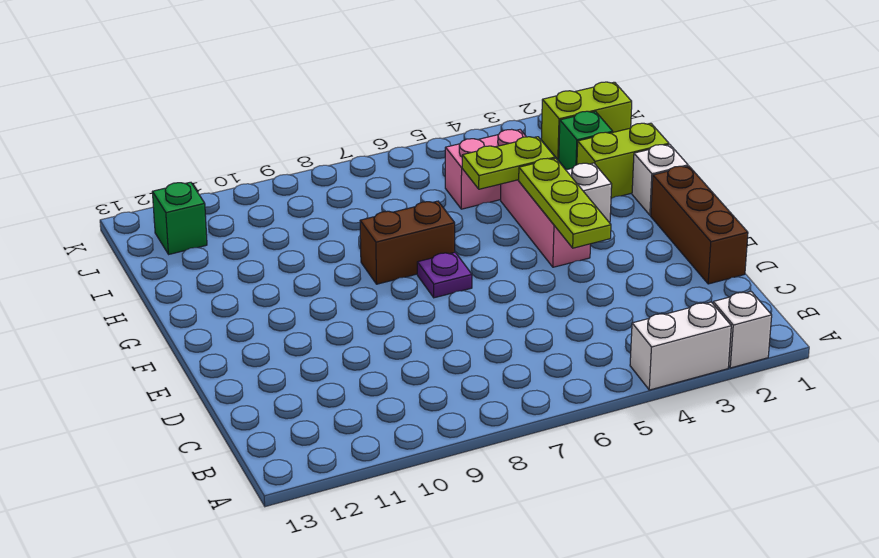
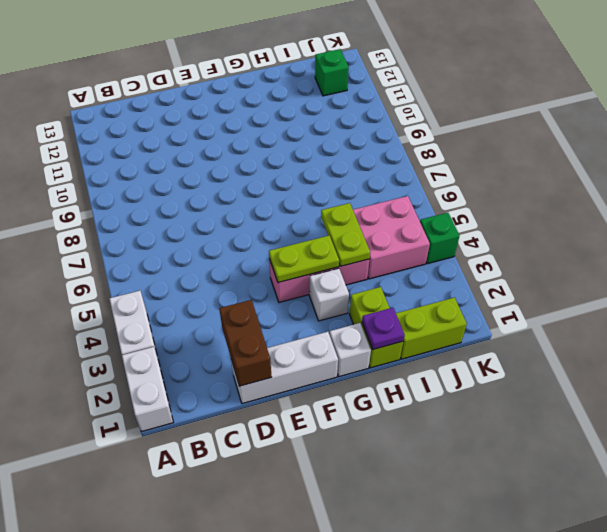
white brick A2 level 1 -> white brick A1:A2 level 1
brown brick D1:F1 level 1 -> white brick D1:F1 level 1
lime plate E4:G4 level 2 -> lime plate F4:G4 level 2
purple plate F7 level 1 -> purple plate H1 level 2
brown brick G7:G8 level 1 -> brown brick D1:D2 level 2
green brick I2 level 1 -> green brick K4 level 1
pink brick I4:I5 level 1 -> pink brick I4:J5 level 1
lime brick J1:J2 level 1 -> lime brick I1:J1 level 1

